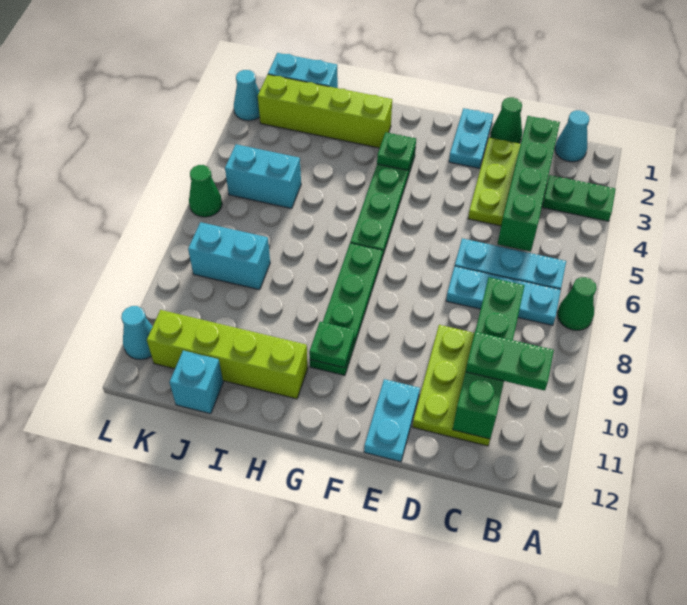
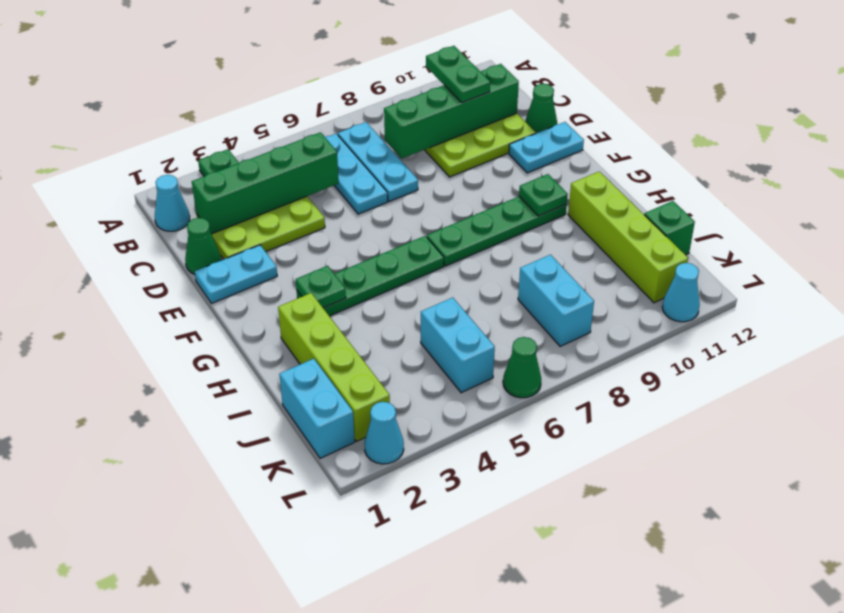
green cone A7 level 1 -> green cone D12 level 1
cyan brick J12 level 1 -> green brick J12 level 1

